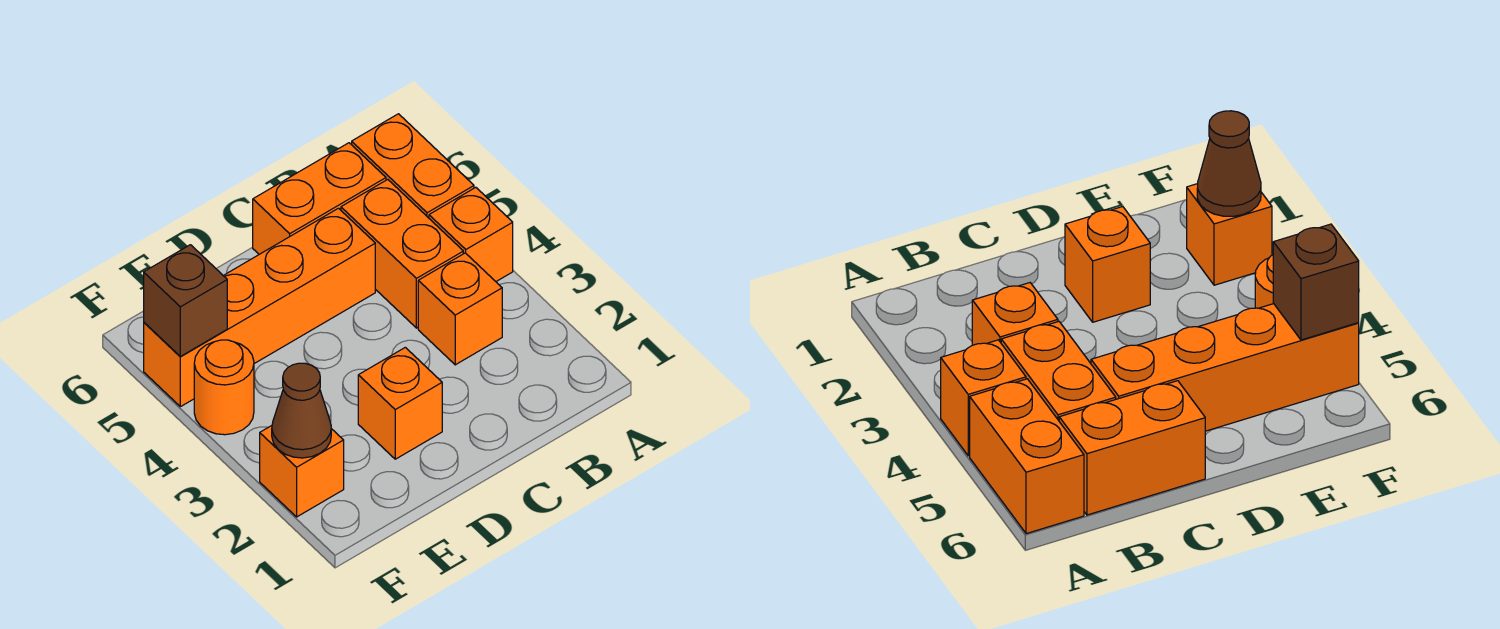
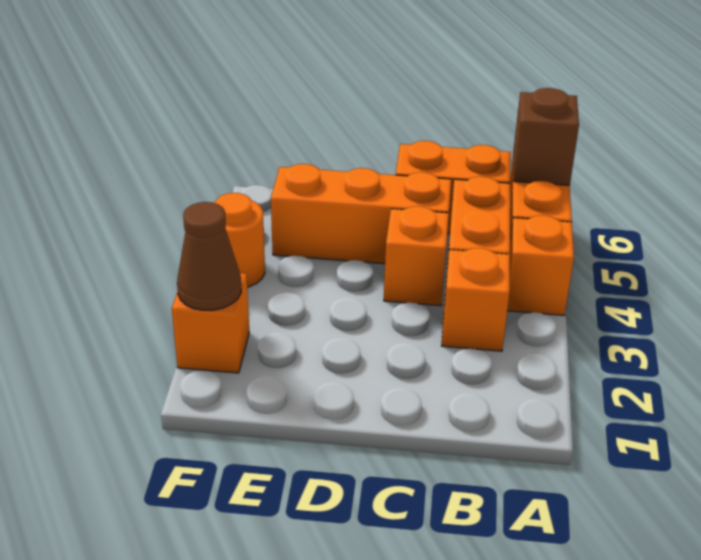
orange brick C5:F5 level 1 -> orange brick C5:E5 level 1
orange brick D2 level 1 -> orange brick C4 level 1
brown brick F5 level 2 -> brown brick A6 level 2

